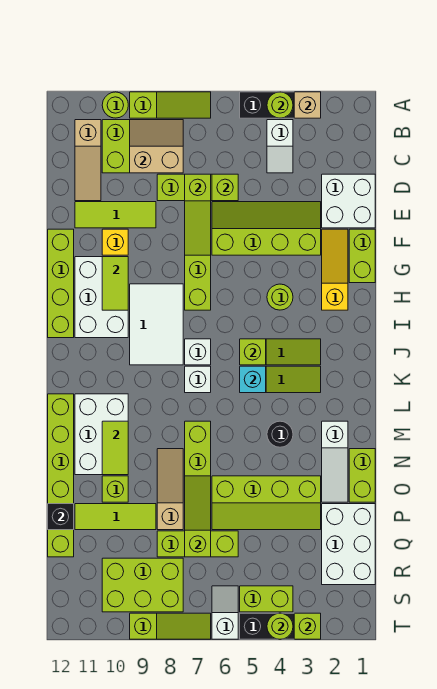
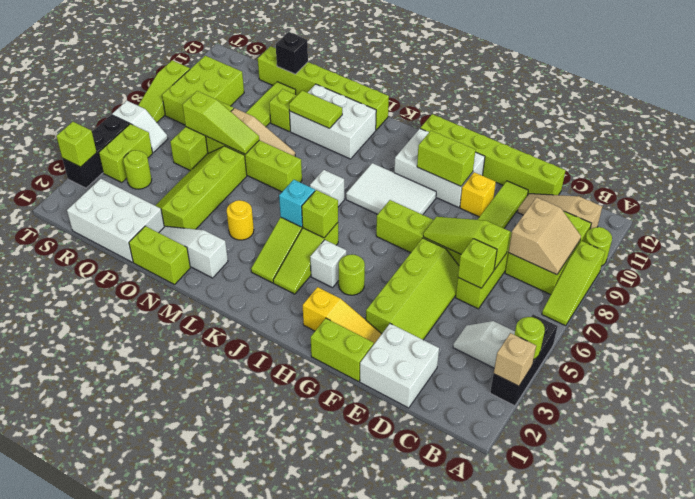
lime brick F12:I12 level 1 -> lime brick D12:I12 level 1
lime tile G10:H10 level 2 -> lime brick G10:H10 level 2
white brick J7 level 1 -> white brick I4 level 1
black round brick M4 level 1 -> yellow round brick M4 level 1
lime round brick T4 level 2 -> lime round brick R4 level 1

